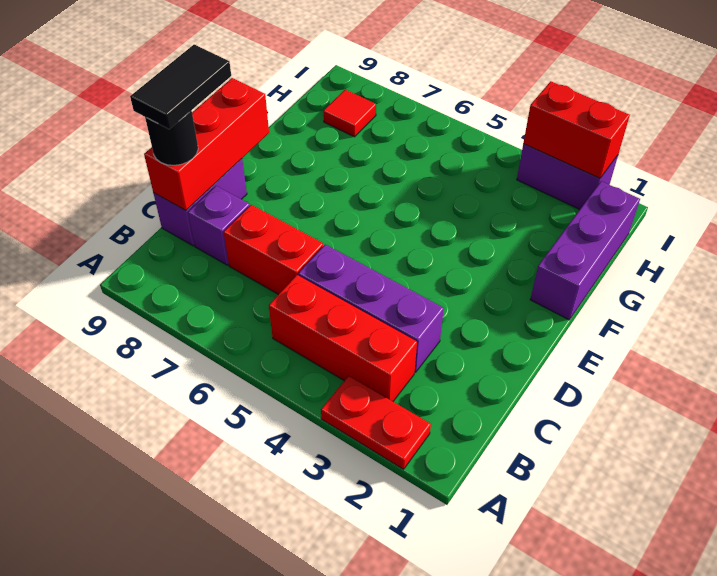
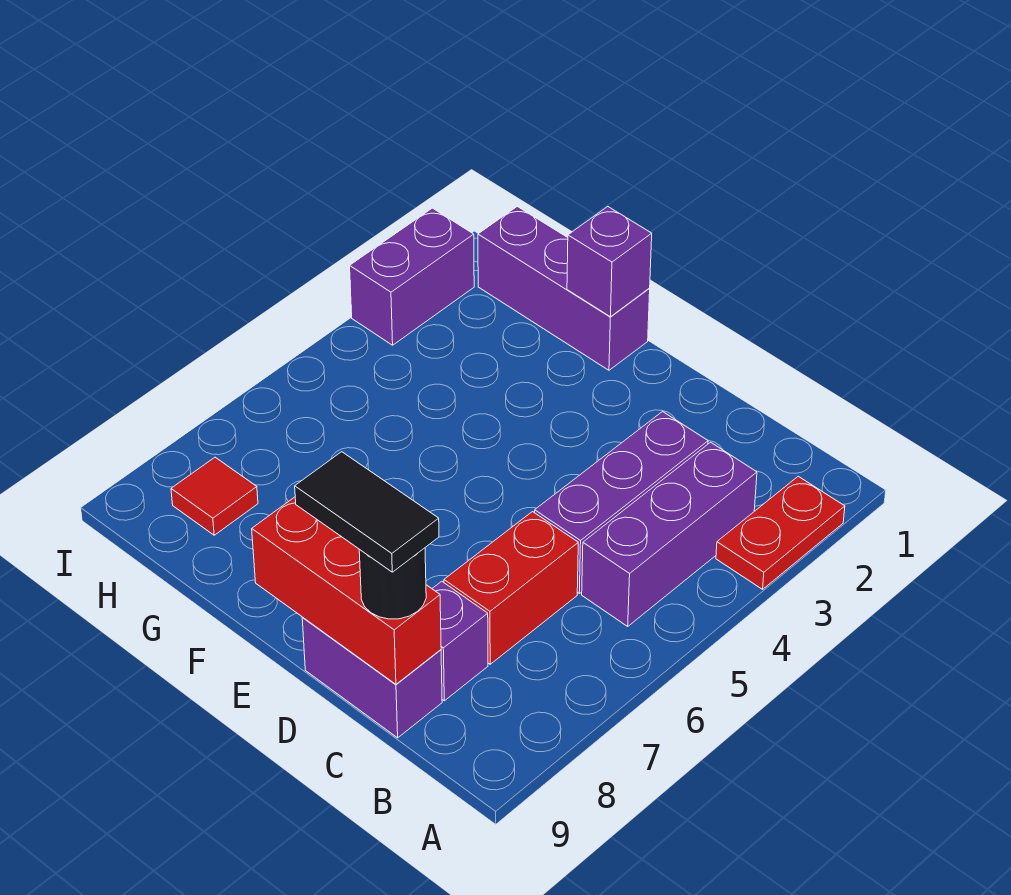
red brick B3:B5 level 1 -> purple brick B3:B5 level 1
none -> purple brick F1 level 2
red brick I2:I3 level 2 -> none

